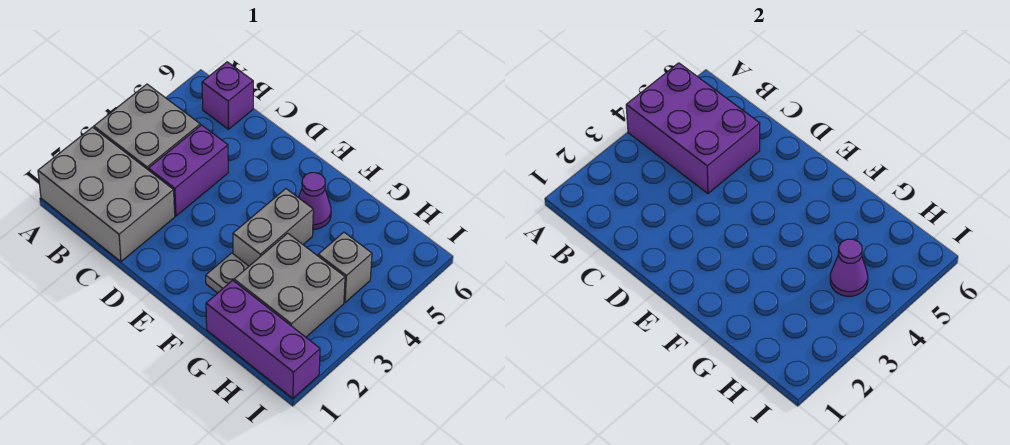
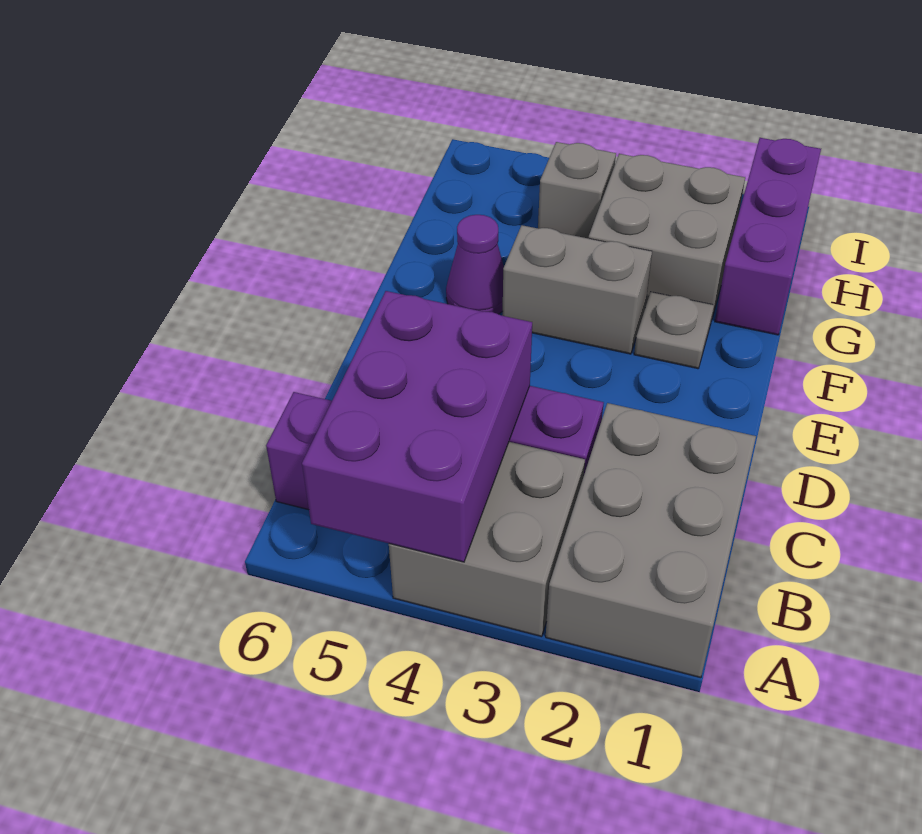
purple cone H4 level 2 -> none

